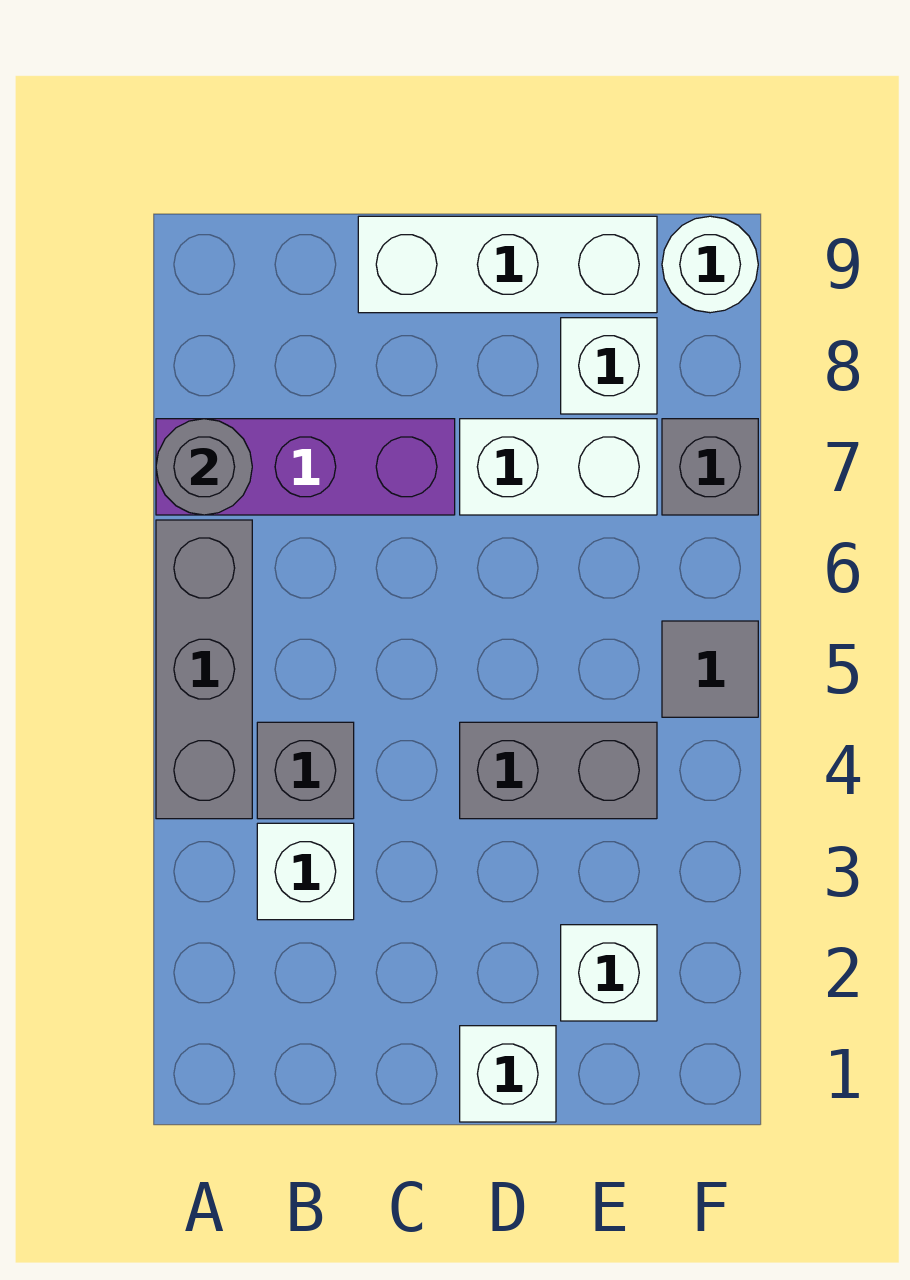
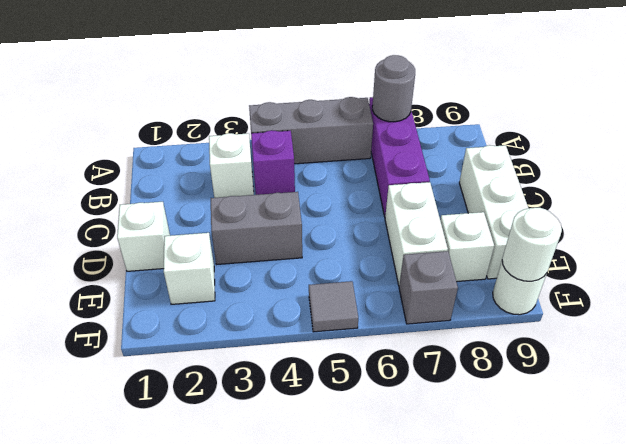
grey brick B4 level 1 -> purple brick B4 level 1
grey brick D4:E4 level 1 -> grey brick D3:D4 level 1
none -> white round brick F9 level 2

